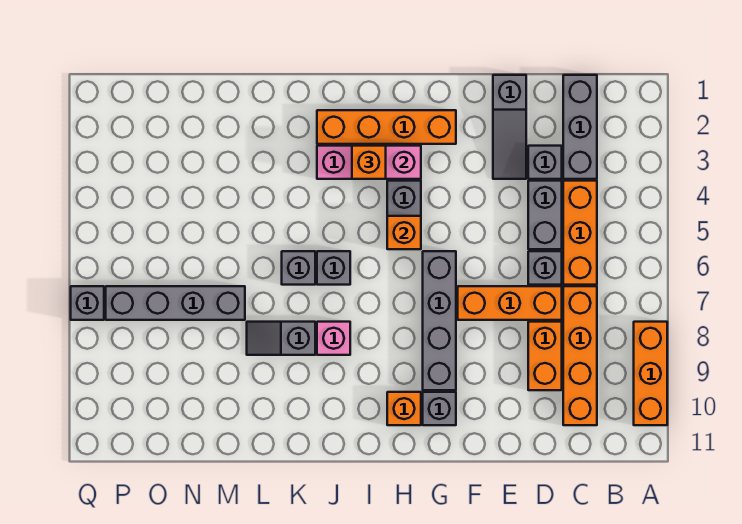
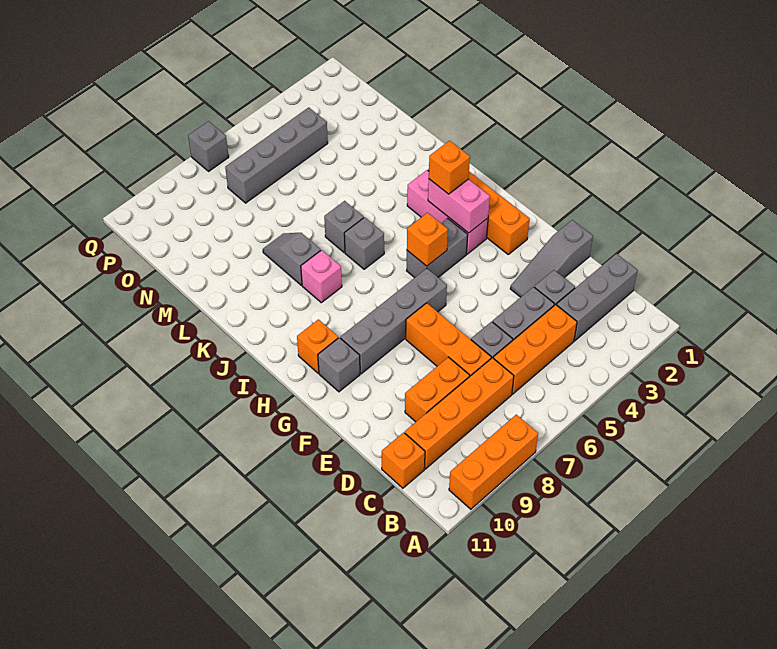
none -> orange brick C11 level 1
grey brick M7:P7 level 1 -> grey brick O4:O7 level 1

